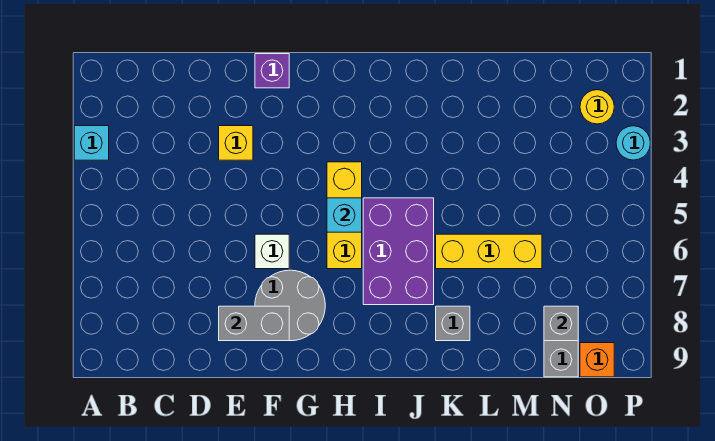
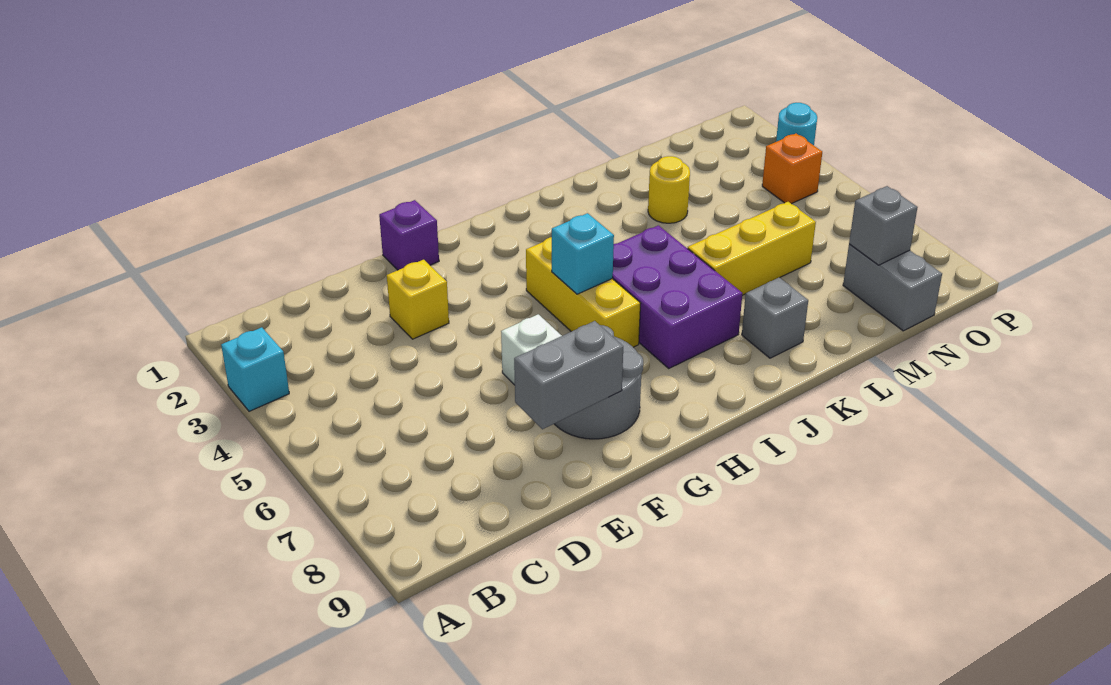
yellow round brick O2 level 1 -> yellow round brick L3 level 1
orange brick O9 level 1 -> orange brick O4 level 1

